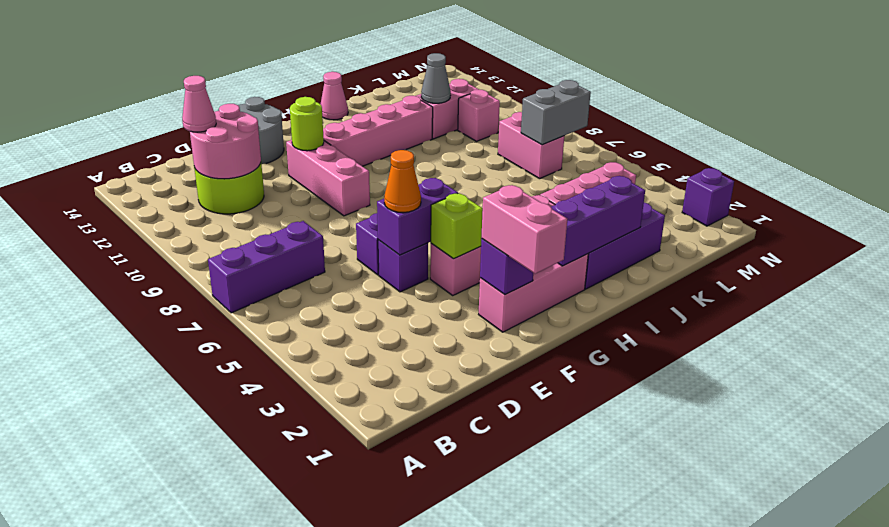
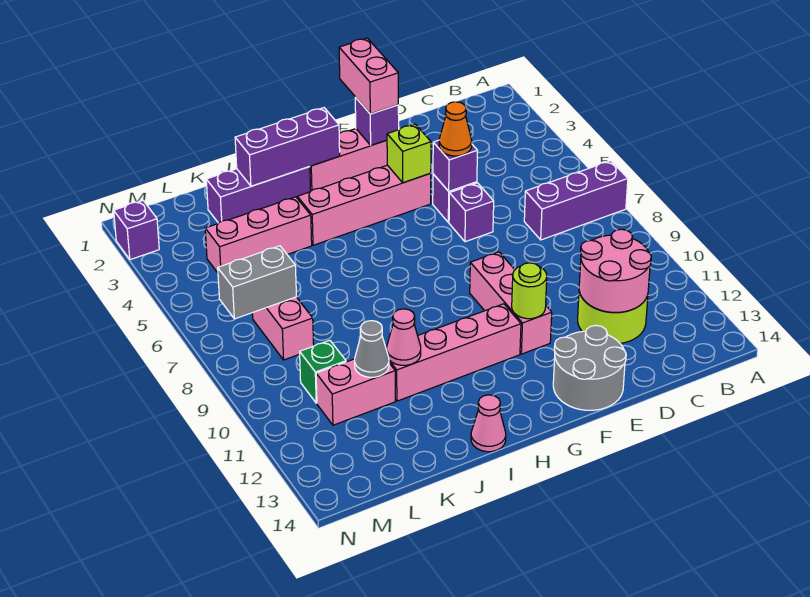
pink cone C12 level 3 -> pink cone J11 level 2
purple brick E5:F5 level 2 -> purple brick E5 level 2
pink brick L10 level 1 -> green brick L10 level 1

